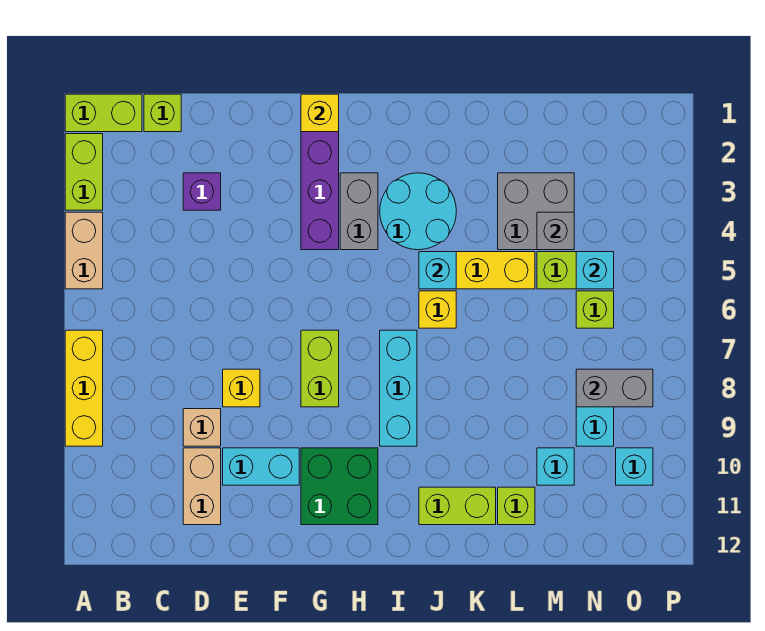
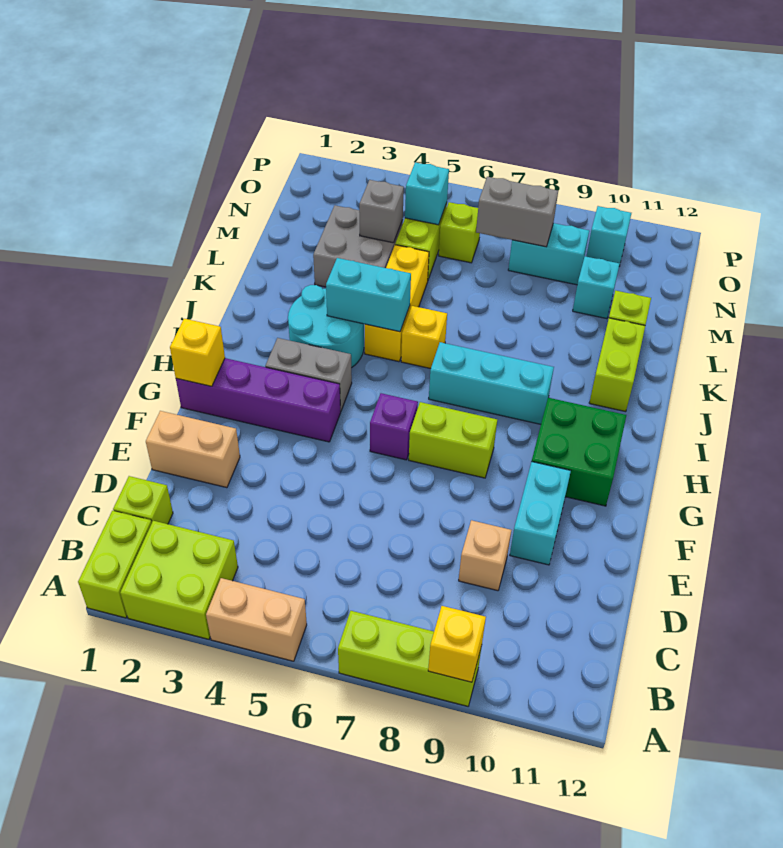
lime brick A2:A3 level 1 -> lime brick A2:B3 level 1
yellow brick A7:A9 level 1 -> lime brick A7:A9 level 1
purple brick D3 level 1 -> purple brick G6 level 1
tan brick D10:D11 level 1 -> tan brick E1:E2 level 1
yellow brick E8 level 1 -> yellow brick A9 level 2
cyan brick J5 level 2 -> cyan brick J4:J5 level 2
grey brick N8:O8 level 2 -> grey brick N7:N8 level 2

